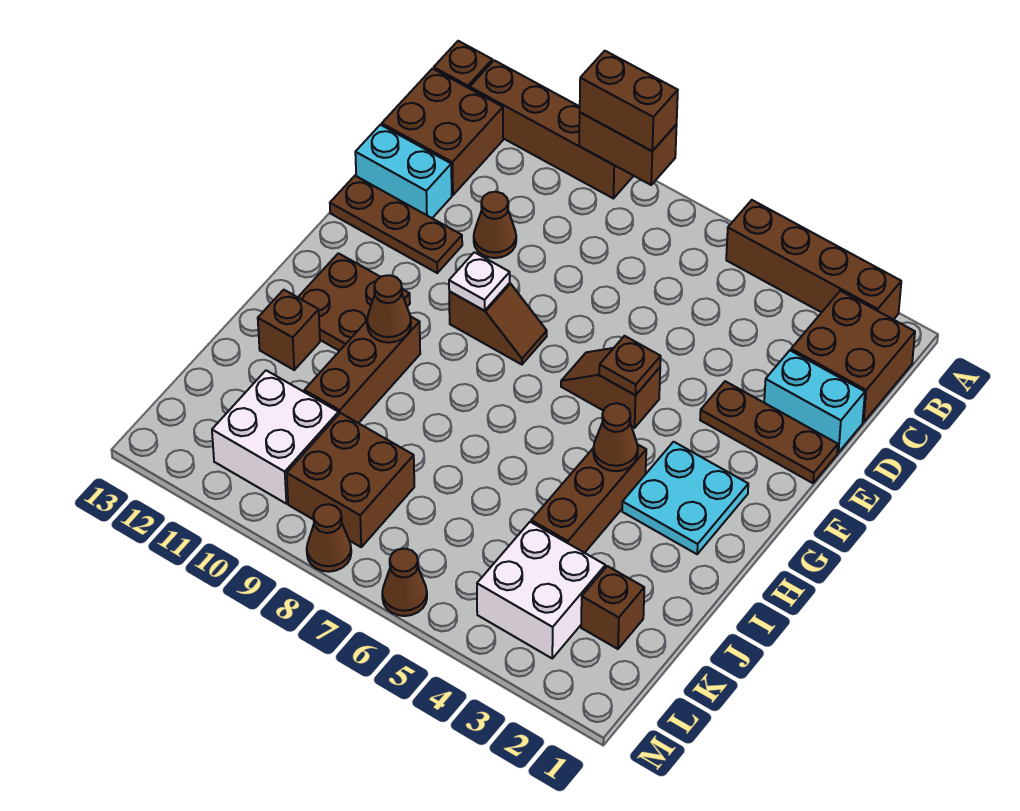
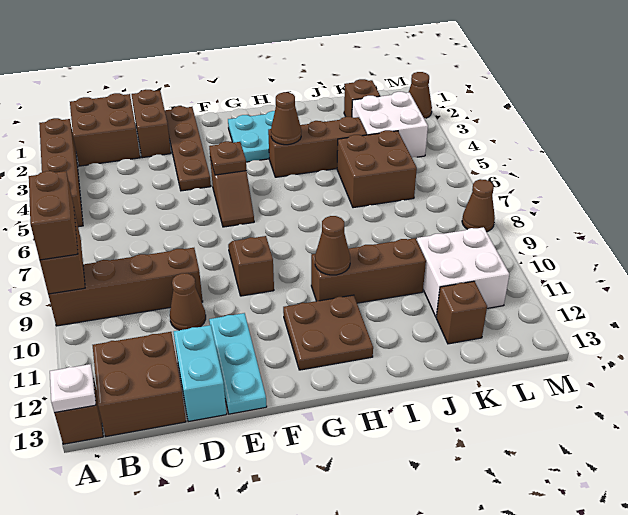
brown brick A9:A12 level 1 -> brown brick A9:D9 level 1
cyan brick D1:D2 level 1 -> brown brick D1:D2 level 1
brown plate E1:E3 level 1 -> brown plate E1:E4 level 1
brown plate E11:E13 level 1 -> cyan plate E11:E13 level 1
white plate F9 level 2 -> white plate A13 level 2
brown brick I12 level 1 -> brown brick K12 level 1
brown brick K8:L9 level 1 -> brown brick J5:K6 level 1
brown cone M6 level 1 -> brown cone M2 level 1

